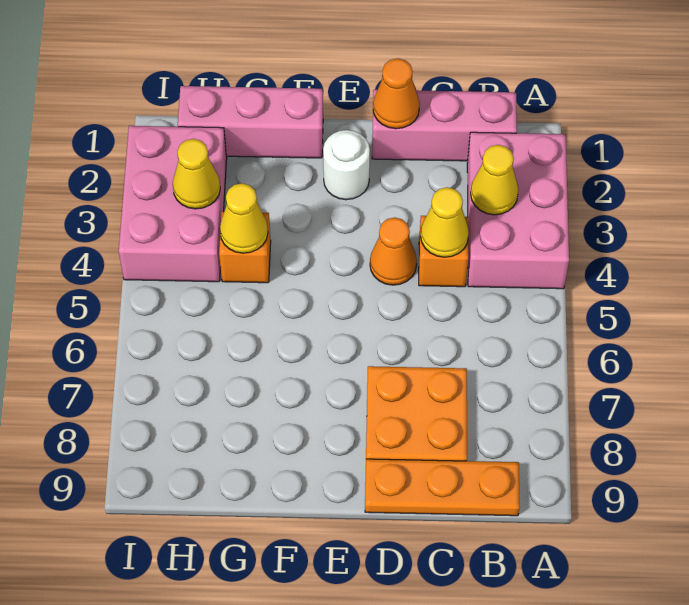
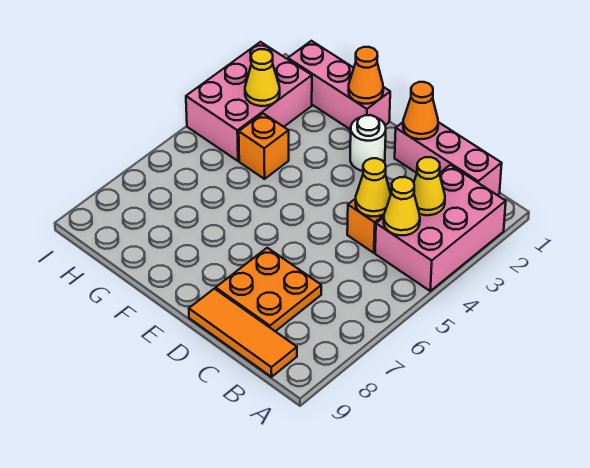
orange plate B9:D9 level 1 -> orange tile B9:D9 level 1
orange cone D4 level 1 -> orange cone F1 level 2
yellow cone G4 level 2 -> yellow cone B4 level 2

